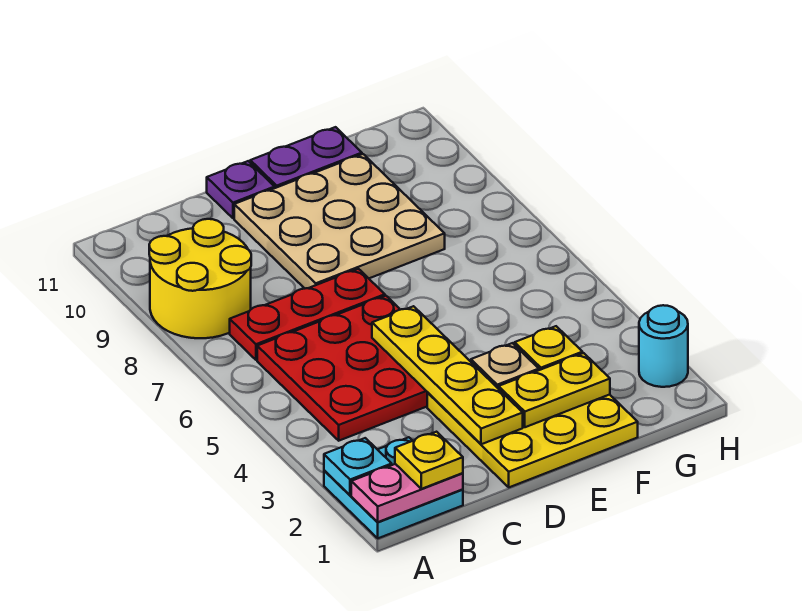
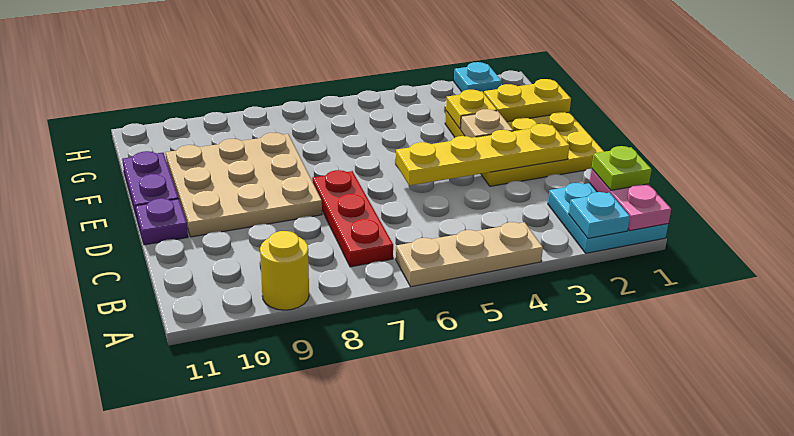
none -> tan plate A4:A6 level 1
yellow round brick A8:B9 level 1 -> yellow round brick A9 level 1
yellow plate B1 level 3 -> lime plate B1 level 3
red plate B4:D6 level 1 -> none
yellow plate E2:F2 level 2 -> yellow plate F1:F2 level 2
cyan round brick H2 level 1 -> cyan plate H2 level 1

